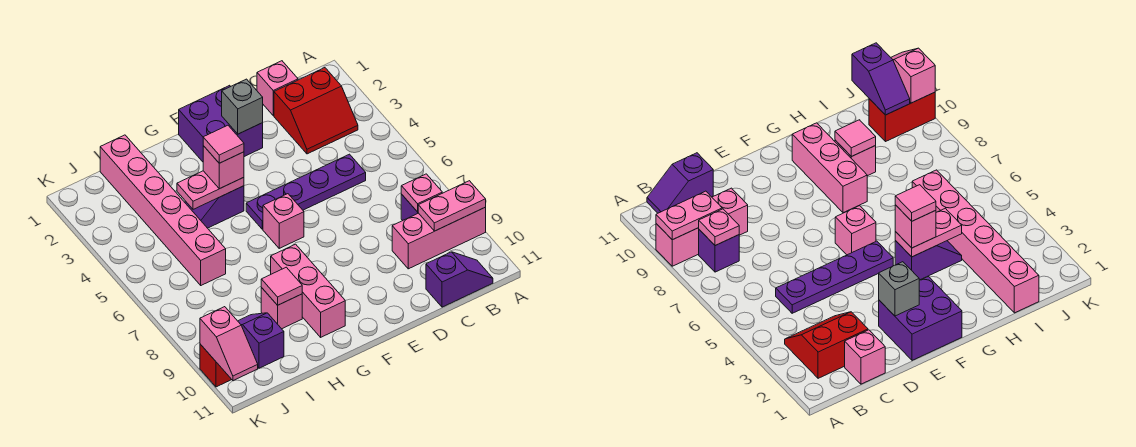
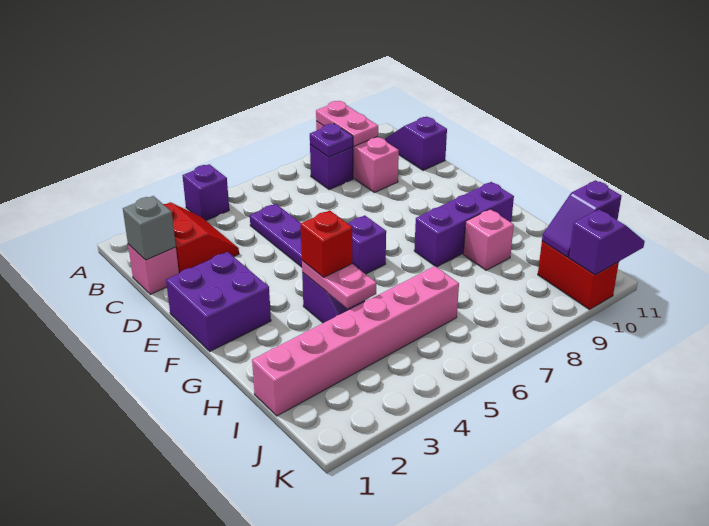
none -> purple brick A4 level 1
pink plate B8 level 2 -> purple plate B8 level 2
grey brick E2 level 2 -> grey brick C1 level 2
pink brick F6 level 1 -> purple brick F6 level 1
pink brick G4 level 3 -> red brick G4 level 3
pink tile G4 level 4 -> none
pink brick G8:G10 level 1 -> purple brick G8:G10 level 1
pink tile H9 level 2 -> none
pink slope K10:K11 level 2 top 10 -> purple slope K10:K11 level 2 top 10

